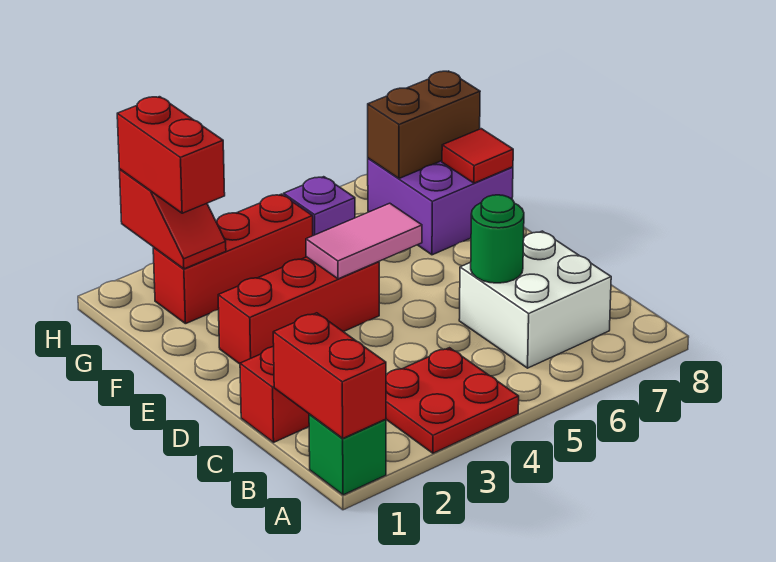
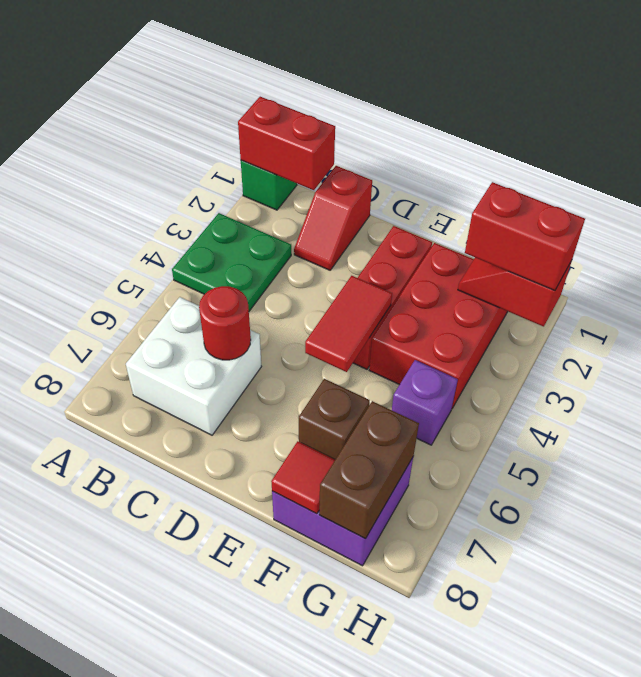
red plate A3:B4 level 1 -> green plate A3:B4 level 1
green round brick C6 level 2 -> red round brick C6 level 2
pink tile E4:E5 level 2 -> red tile E4:E5 level 2
none -> brown brick F7 level 2
red brick G2:G4 level 1 -> red brick F2:G4 level 1

